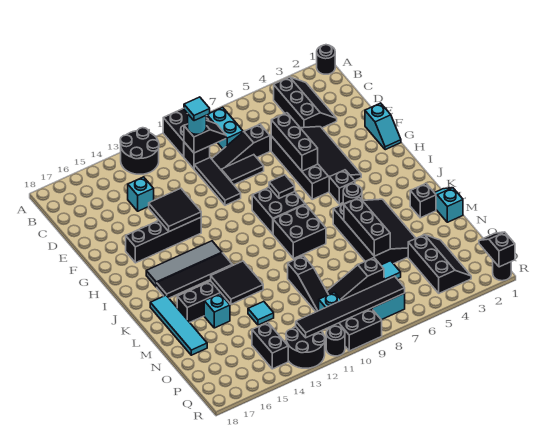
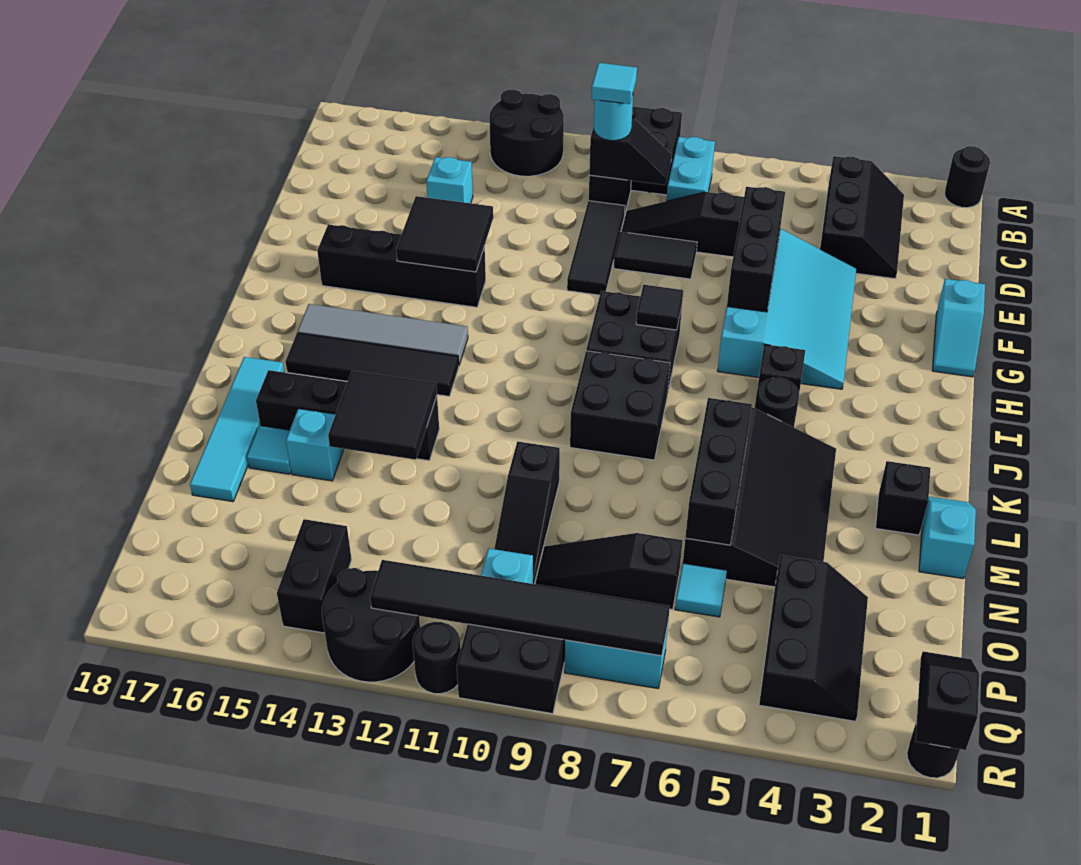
black slope E4:H6 level 1 top 6 -> cyan slope E4:H6 level 1 top 6
cyan tile N13 level 1 -> cyan tile M16 level 1

